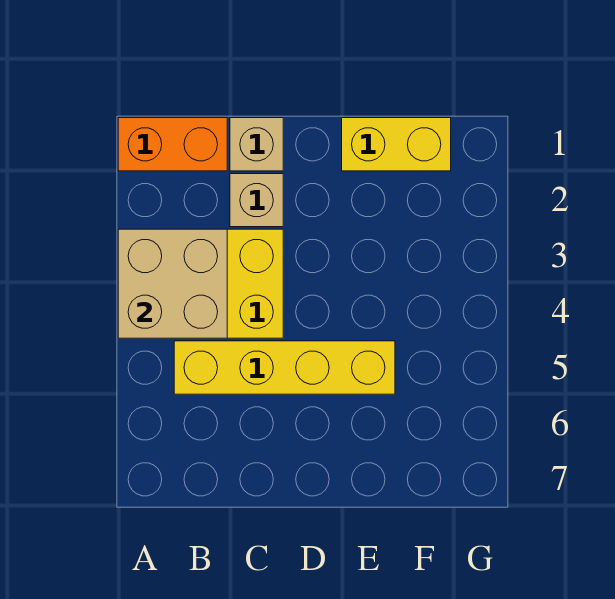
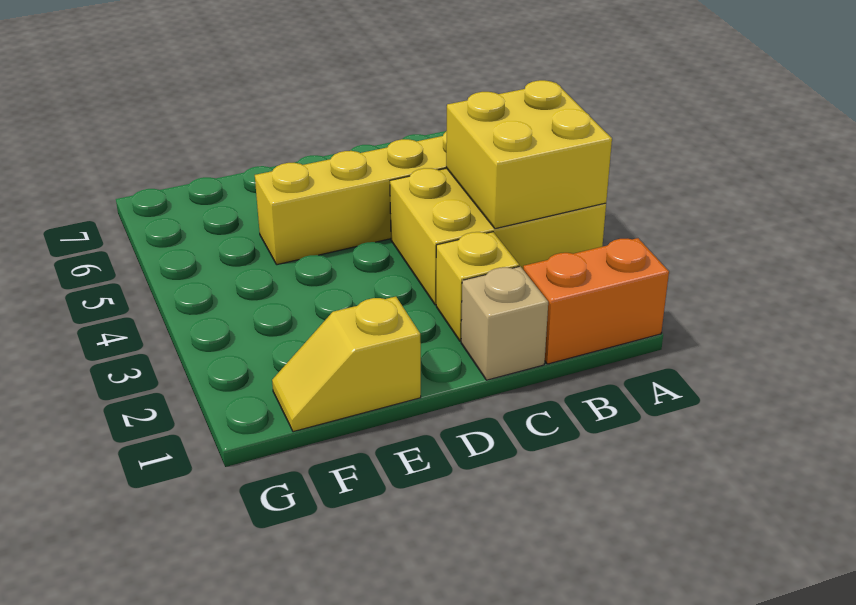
tan brick A3:B4 level 2 -> yellow brick A3:B4 level 2
tan brick C2 level 1 -> yellow brick C2 level 1
yellow brick E1:F1 level 1 -> yellow slope E1:F1 level 1 top E

